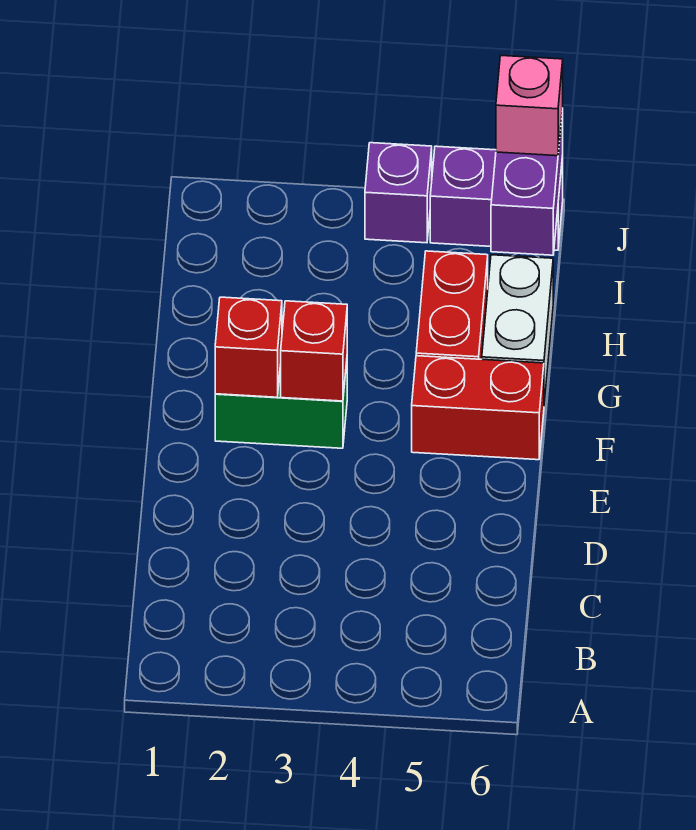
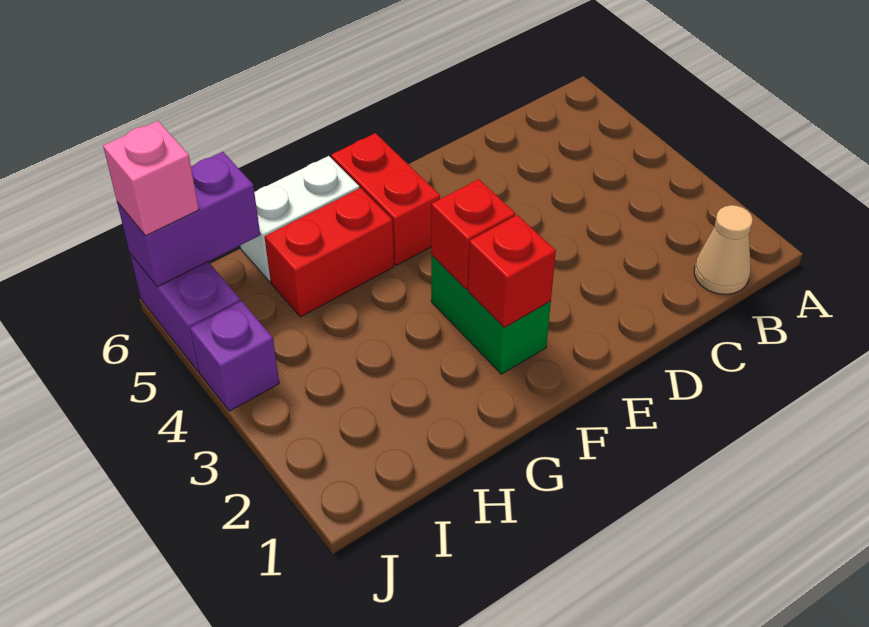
none -> tan cone B1 level 1

